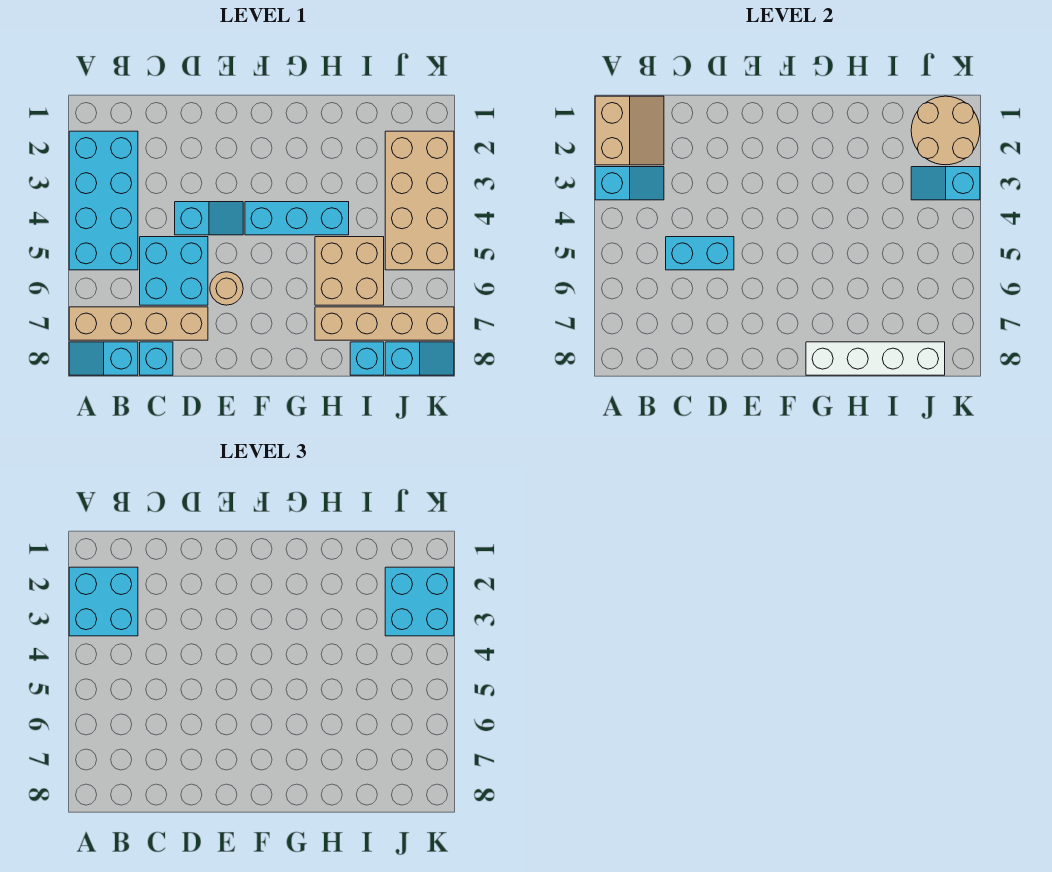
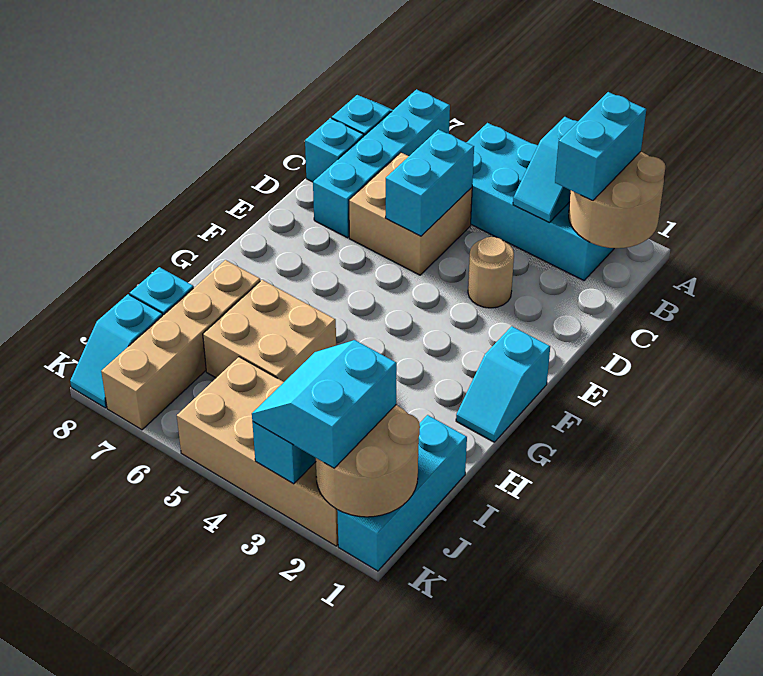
tan slope A1:B2 level 2 top A -> tan round brick A1:B2 level 2
cyan brick A2:B3 level 3 -> cyan brick A2:B2 level 3
tan brick A7:D7 level 1 -> cyan brick A7:D7 level 1
cyan brick C5:D6 level 1 -> tan brick C5:D6 level 1
cyan slope D4:E4 level 1 top D -> cyan slope F1:G1 level 1 top F
tan round brick E6 level 1 -> tan round brick D3 level 1
cyan brick F4:H4 level 1 -> cyan brick I1:K1 level 1
white brick G8:J8 level 2 -> none
cyan brick J2:K3 level 3 -> cyan slope J2:K3 level 3 top 2

